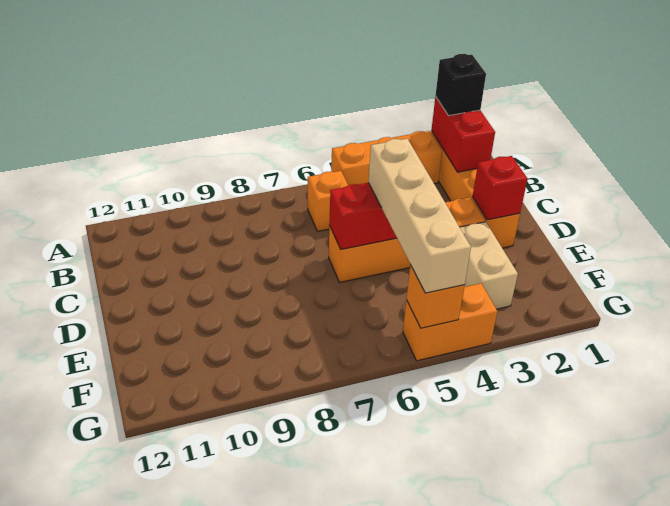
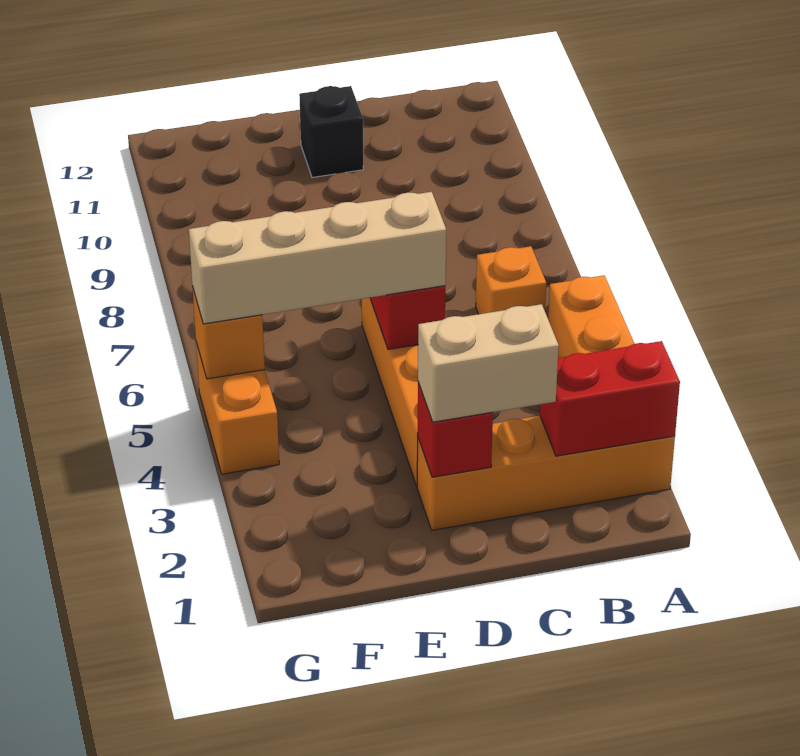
black brick A2 level 3 -> black brick D11 level 1
tan brick E3:F3 level 1 -> tan brick C2:D2 level 3

